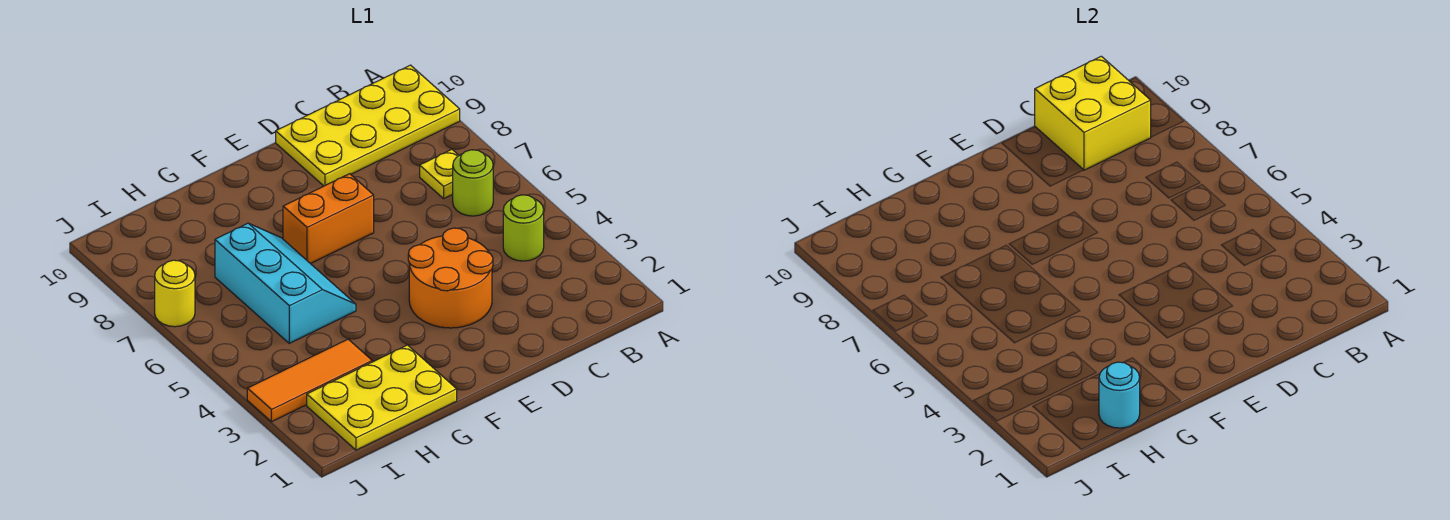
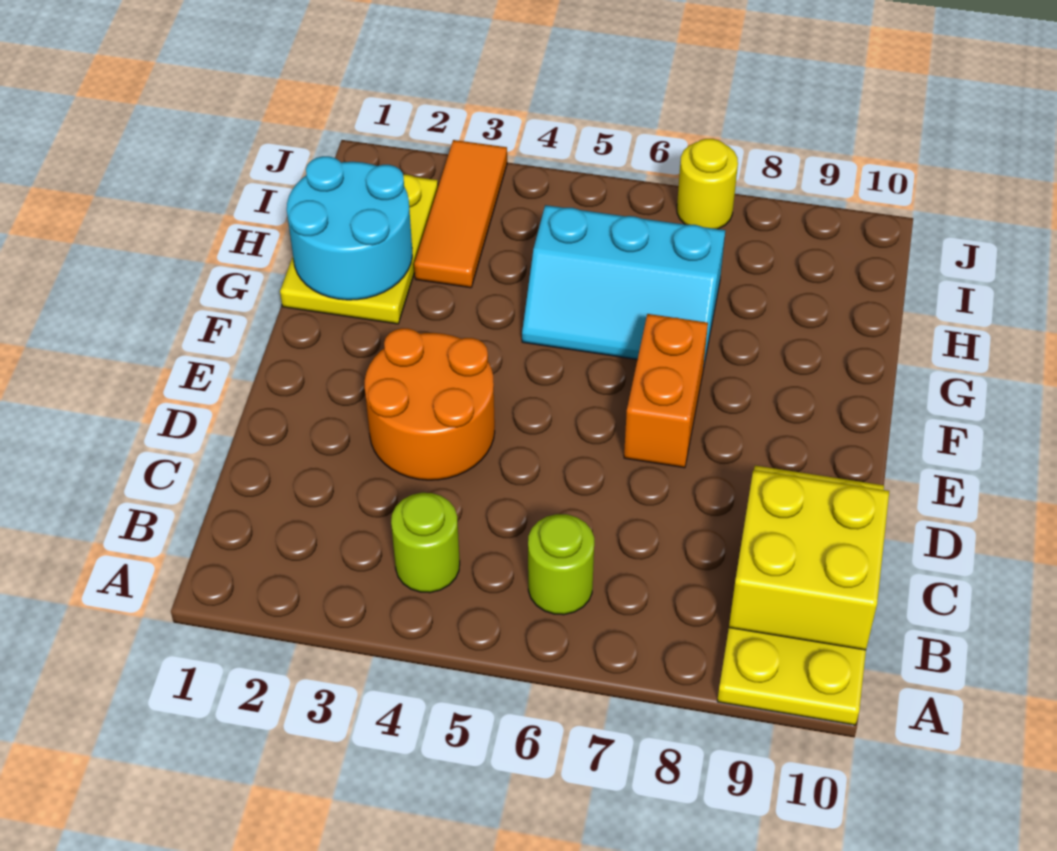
yellow plate B7 level 1 -> none
cyan round brick H1 level 2 -> cyan round brick G1:H2 level 2

